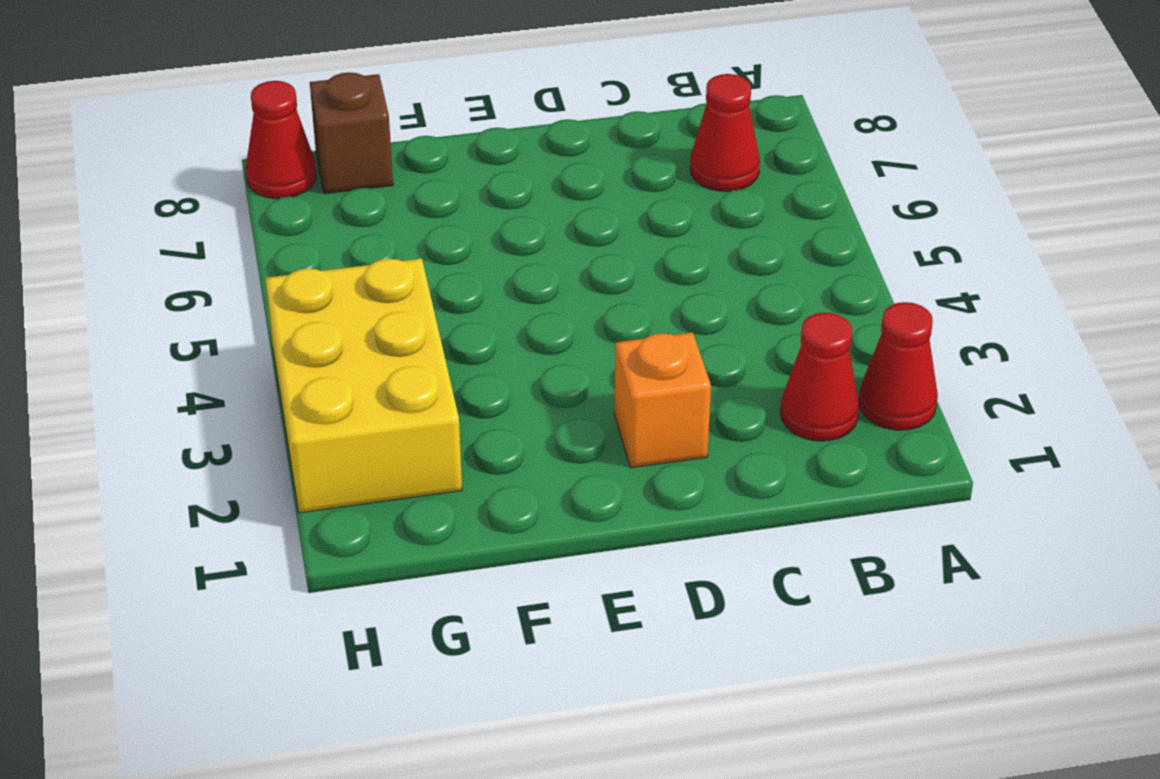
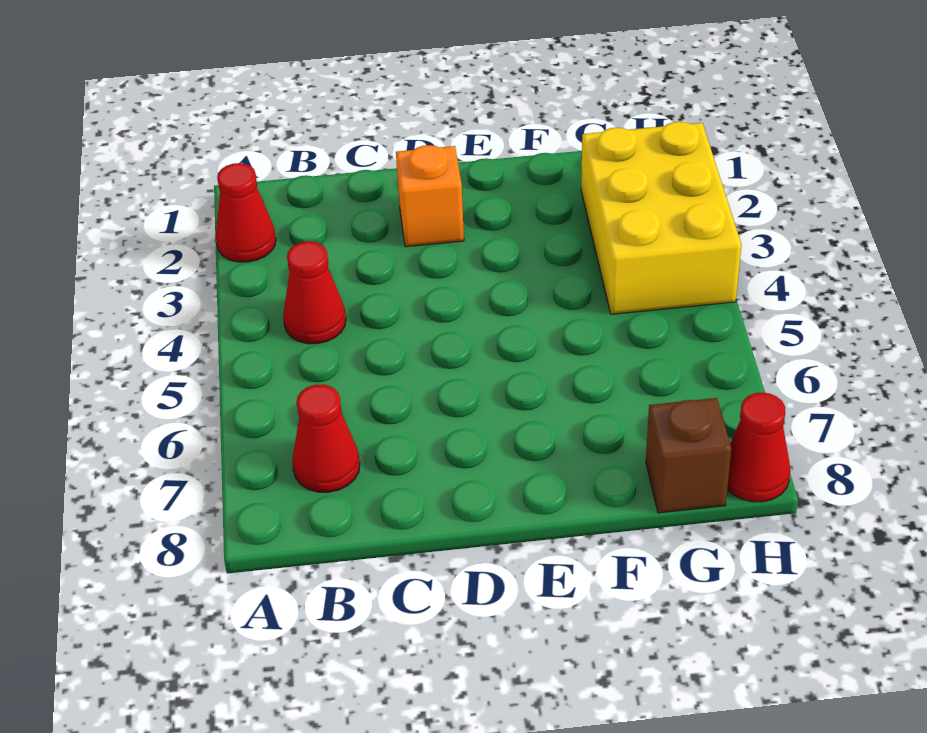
red cone B2 level 1 -> red cone B4 level 1

